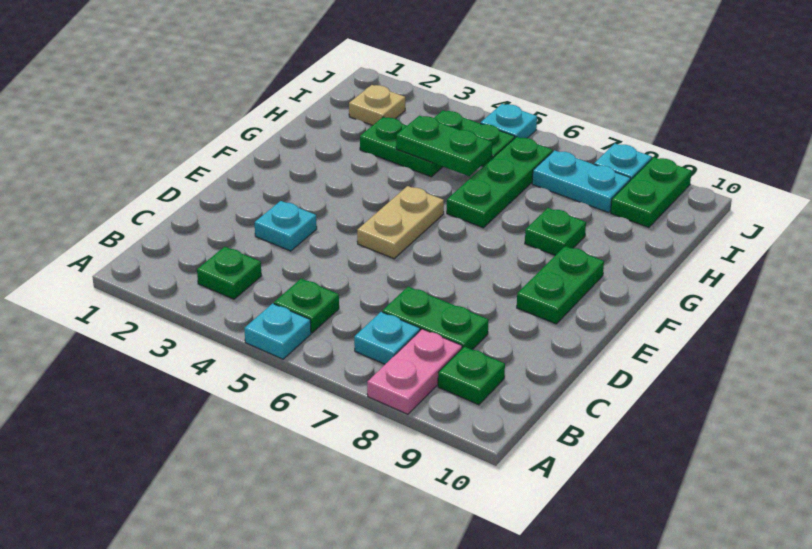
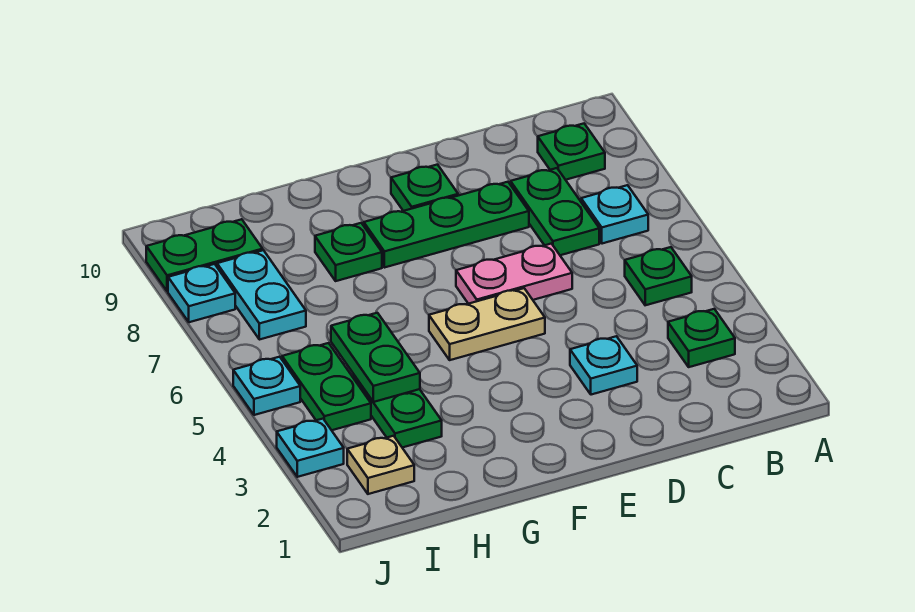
cyan plate A5 level 1 -> cyan plate J3 level 1
pink plate A8:B8 level 1 -> pink plate D6:E6 level 1
green plate E9:F9 level 1 -> green plate E9 level 1
green plate G6:I6 level 1 -> green plate D8:F8 level 1

